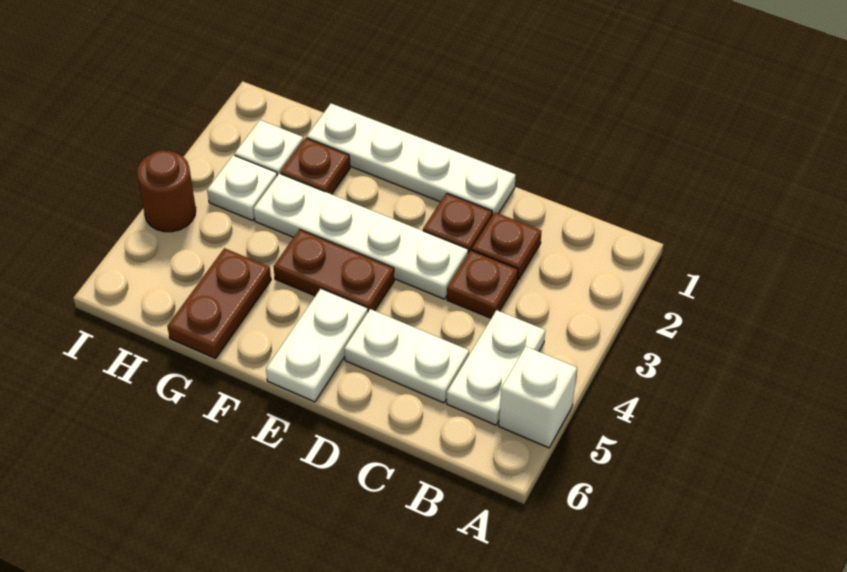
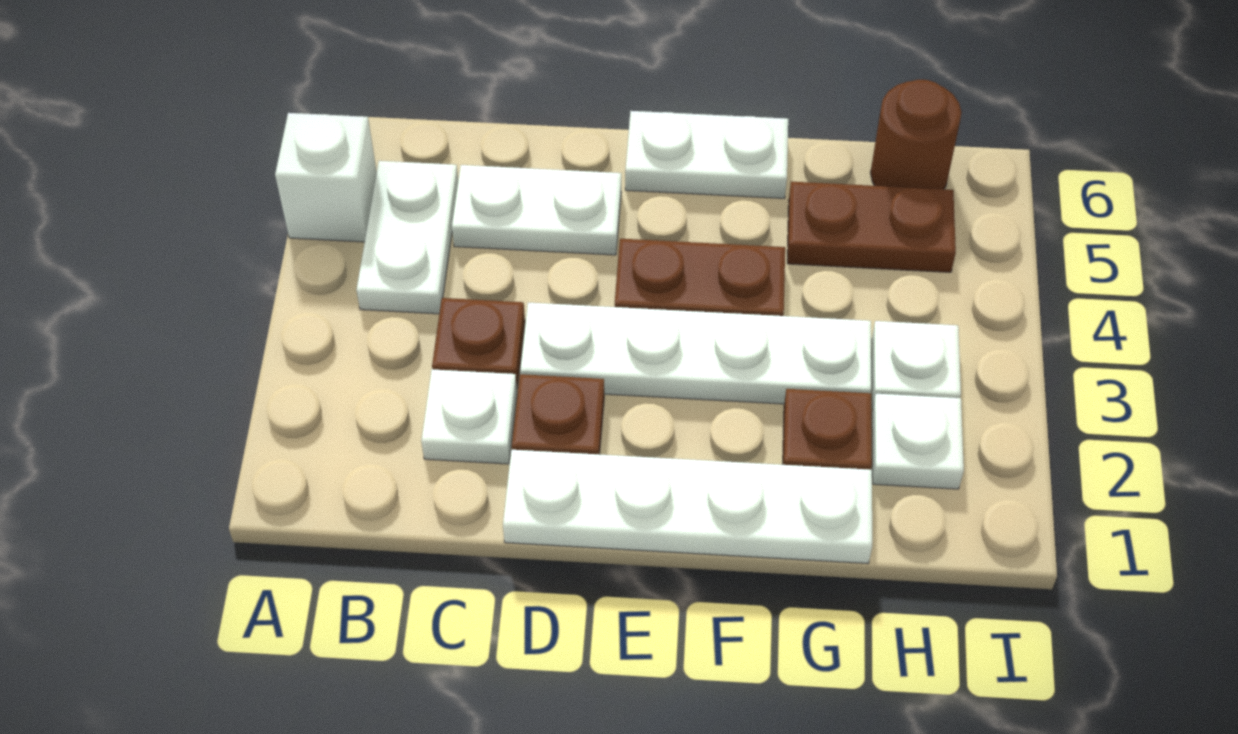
brown plate C2 level 1 -> white plate C2 level 1
white plate E5:E6 level 1 -> white plate E6:F6 level 1
brown plate G5:G6 level 1 -> brown plate G5:H5 level 1
brown round brick I4 level 1 -> brown round brick H6 level 1

